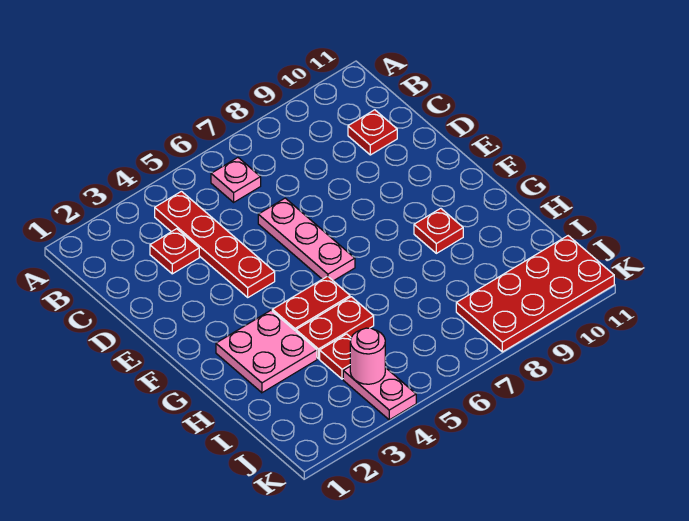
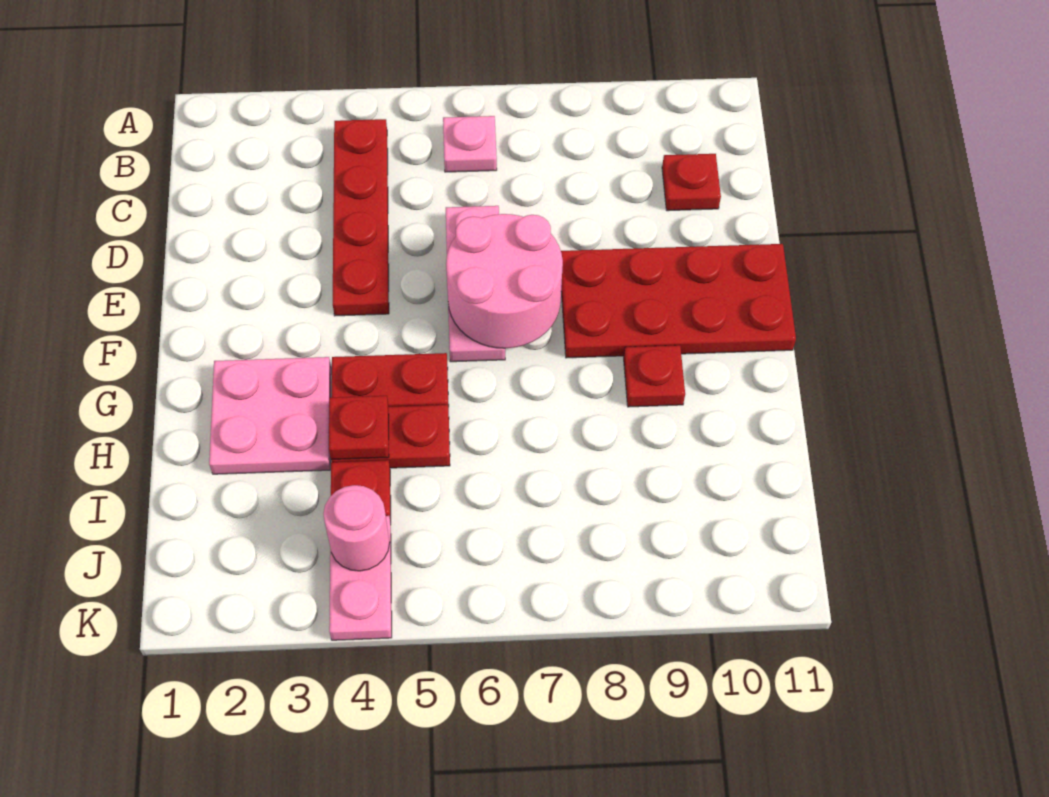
red plate C3 level 1 -> red plate H4 level 2
none -> pink round brick E6:F7 level 2
red plate J8:K11 level 1 -> red plate E8:F11 level 1

